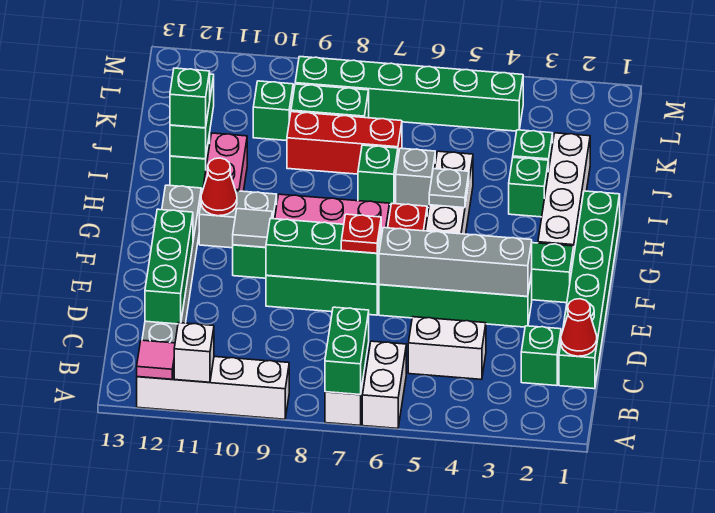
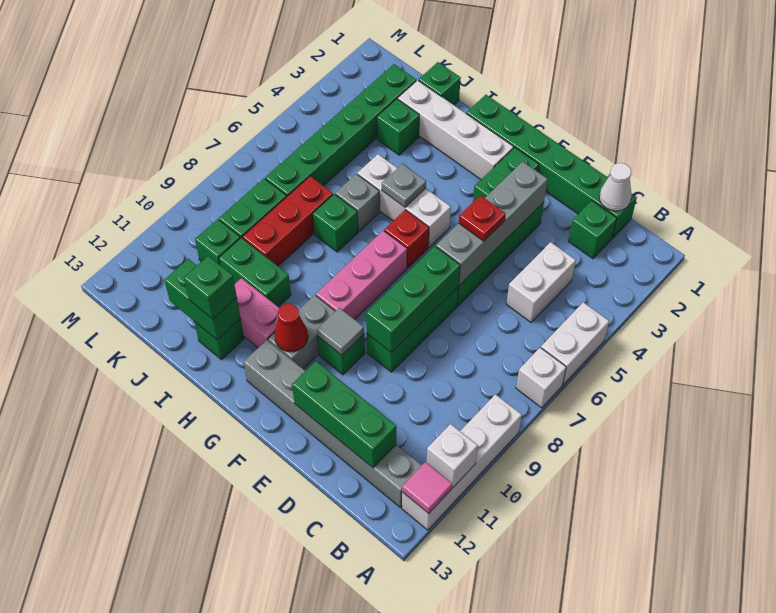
white brick A6:B6 level 1 -> white brick A5:A6 level 1
green brick A7:B7 level 2 -> green brick I10:J10 level 1
red cone C1 level 2 -> white cone C1 level 2
red plate E7 level 3 -> red plate E5 level 3
green brick I3 level 1 -> green brick J1 level 1
green brick L4:L9 level 1 -> green brick K2:K7 level 1

